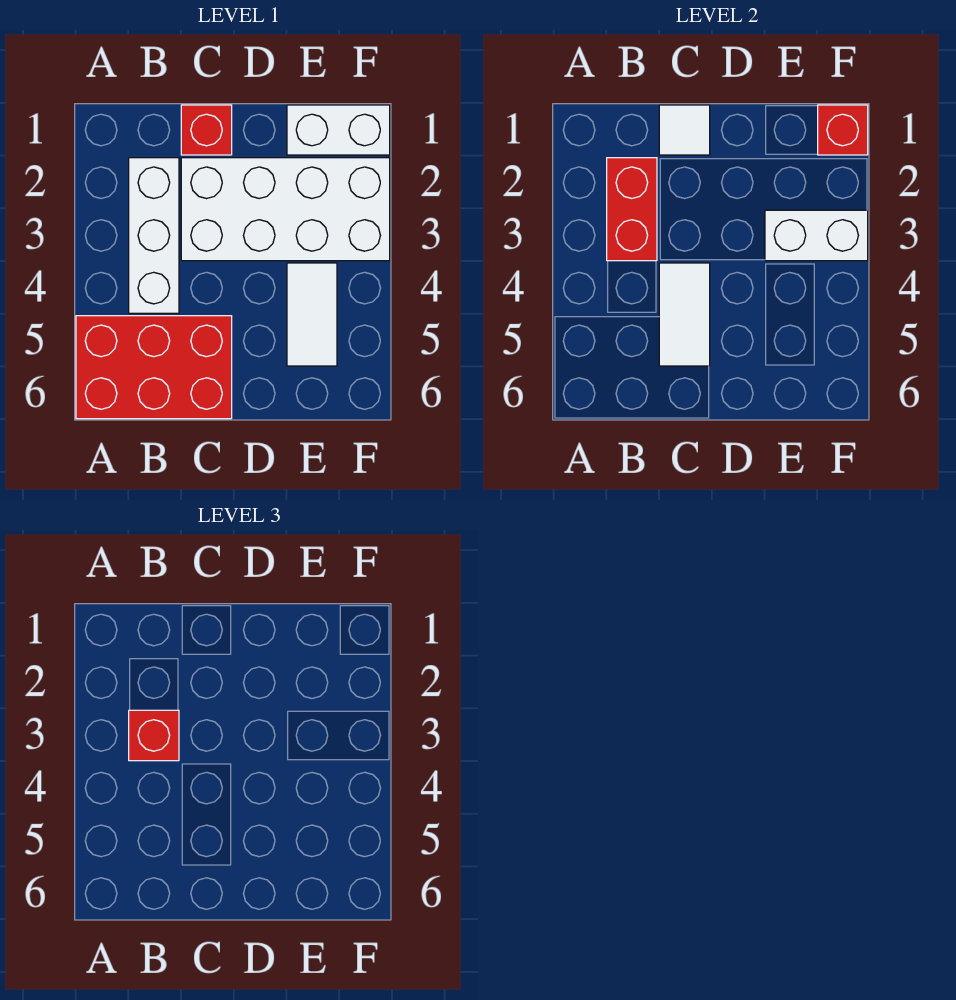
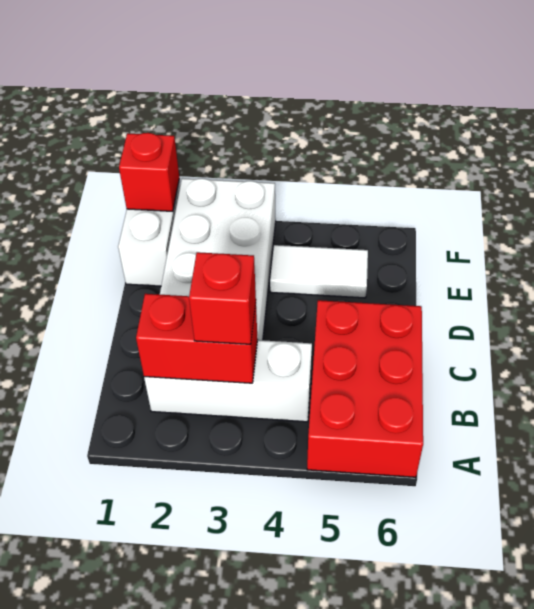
red brick C1 level 1 -> none
white tile C1 level 2 -> none
white tile C4:C5 level 2 -> none
white brick E3:F3 level 2 -> none

